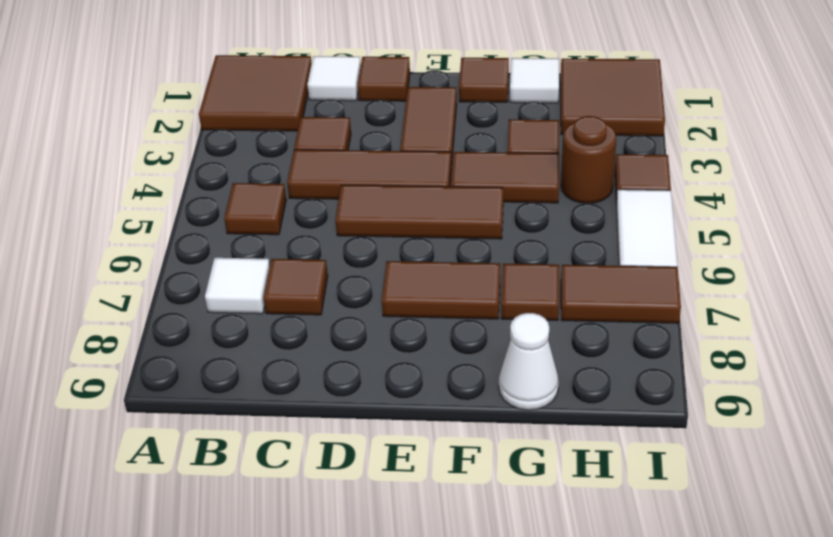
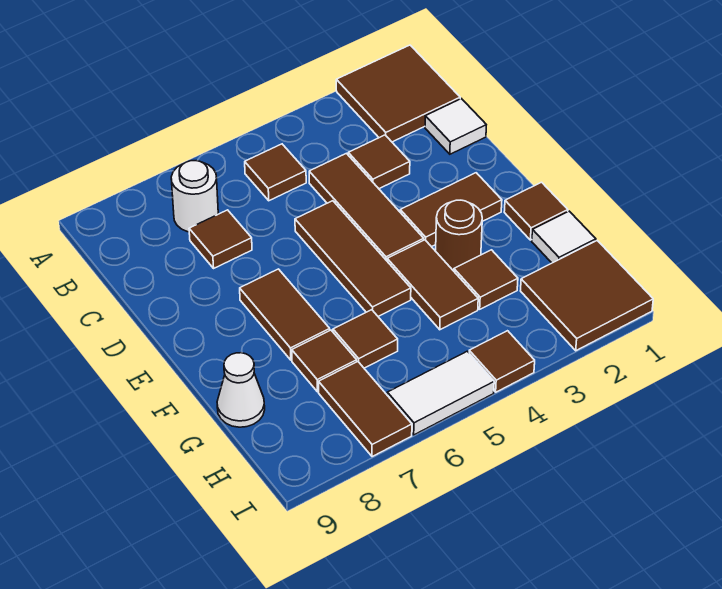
white tile B7 level 1 -> white round brick B7 level 1
brown tile D1 level 1 -> brown tile G6 level 1
brown round brick H4 level 1 -> brown round brick F3 level 1

